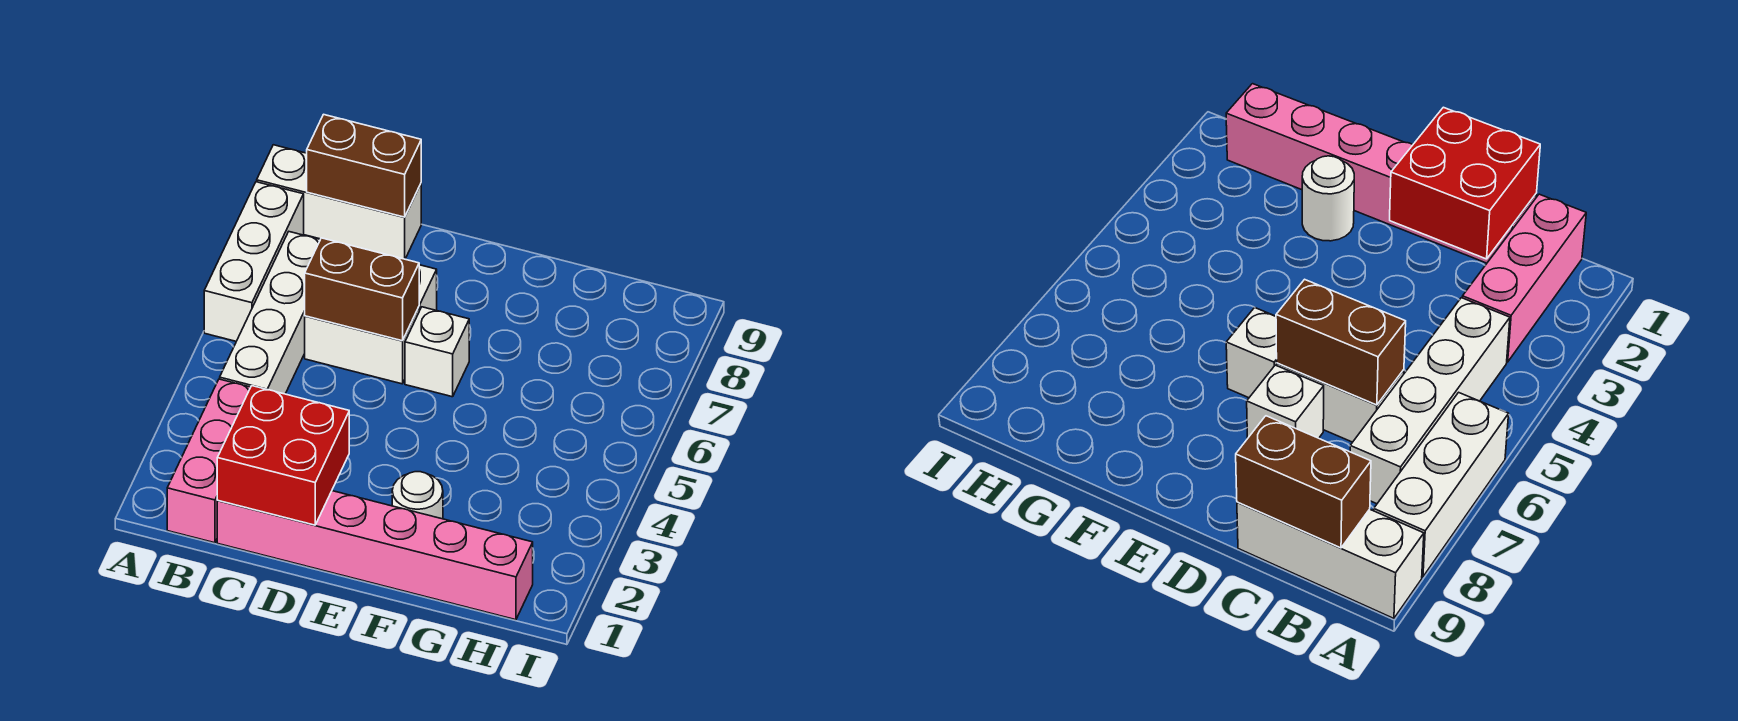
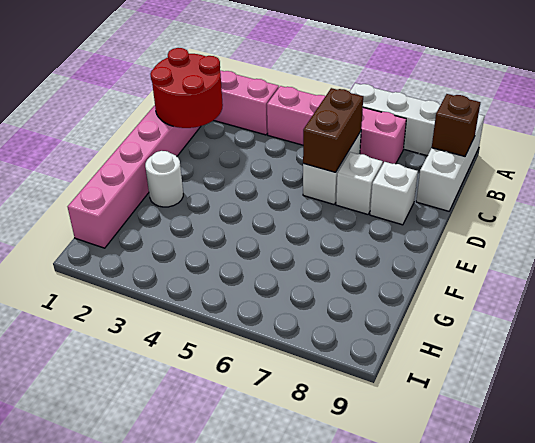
white brick B4:B7 level 1 -> pink brick B4:B7 level 1
brown brick B9:C9 level 2 -> brown brick B9 level 2
red brick C1:D2 level 2 -> red round brick C1:D2 level 2
white brick E6 level 1 -> white brick D8 level 1

